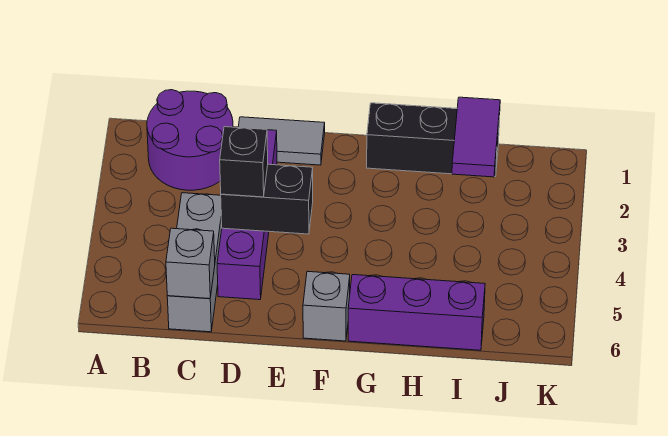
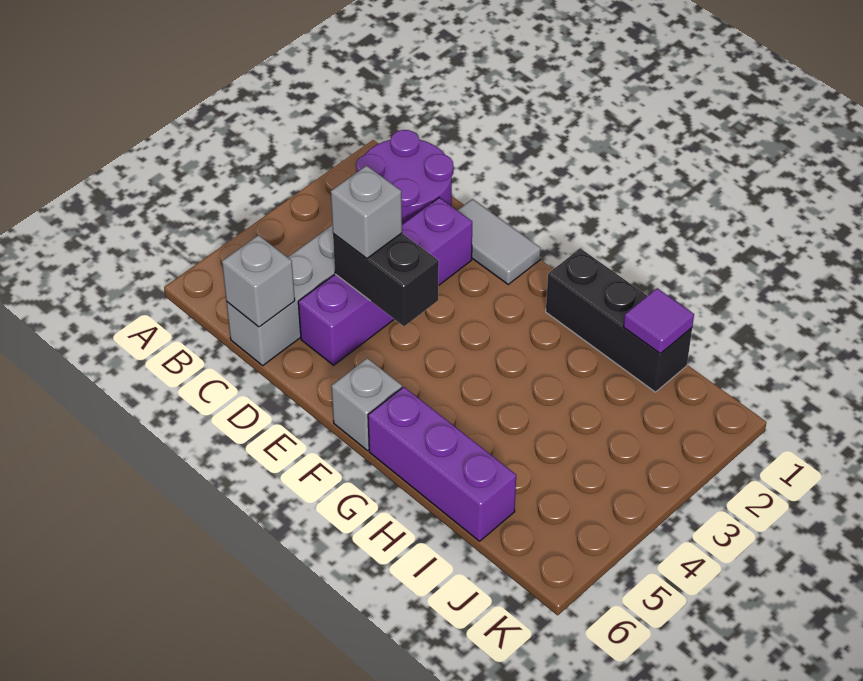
black brick D4 level 3 -> grey brick D4 level 3
purple tile I1:I2 level 2 -> purple tile I1 level 2

